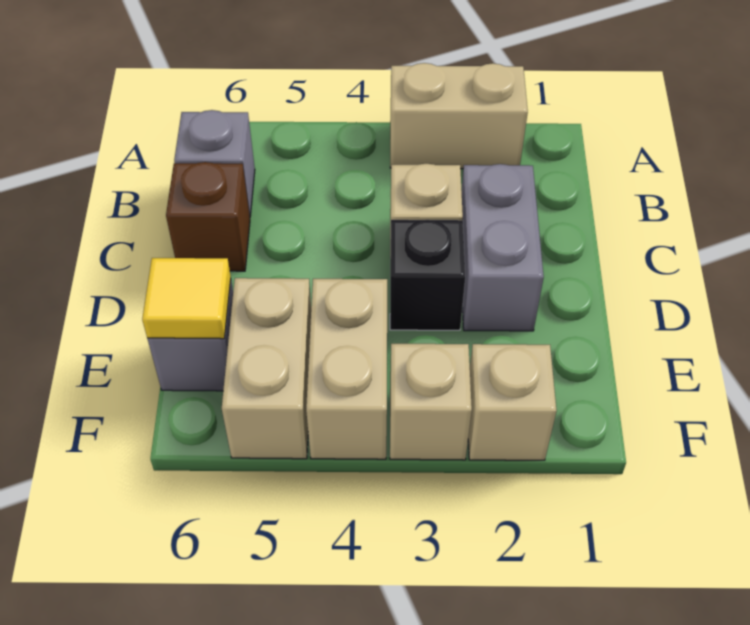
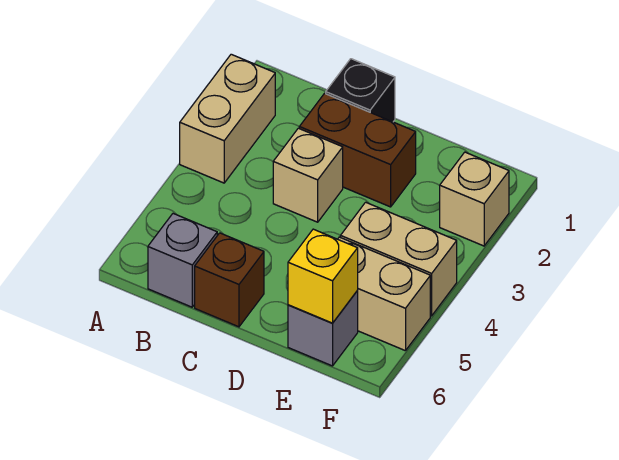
grey brick C2:D2 level 1 -> brown brick C2:D2 level 1
black brick D3 level 1 -> black brick C1 level 1
yellow tile E6 level 2 -> yellow brick E6 level 2
tan brick F3 level 1 -> none

